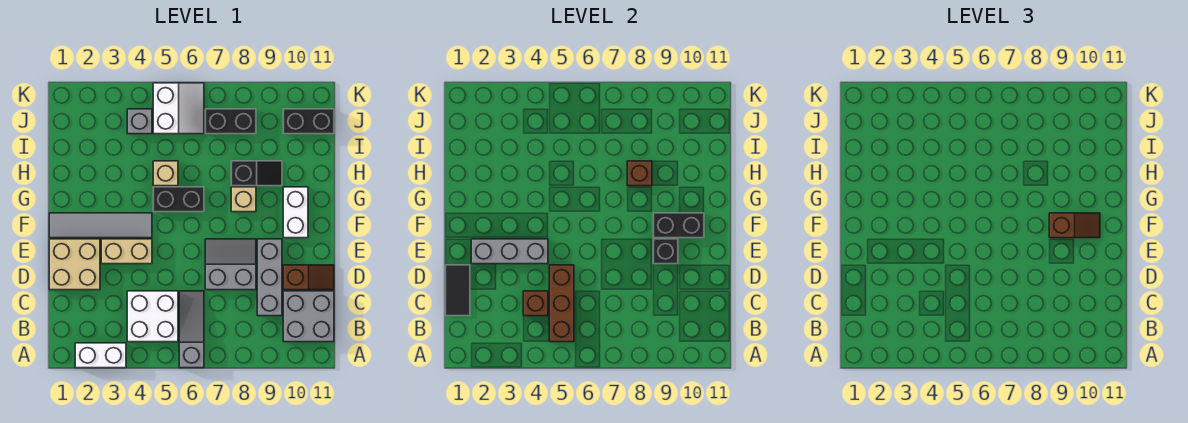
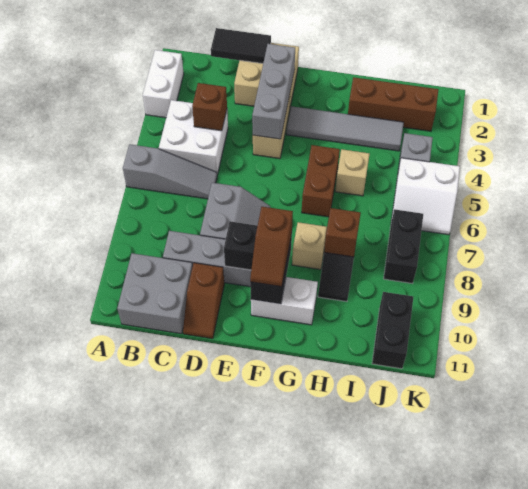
brown brick B5:D5 level 2 -> brown brick H2:J2 level 1
grey tile F1:F4 level 1 -> grey tile F3:I3 level 1
black brick G5:G6 level 1 -> brown brick G5:G6 level 1

